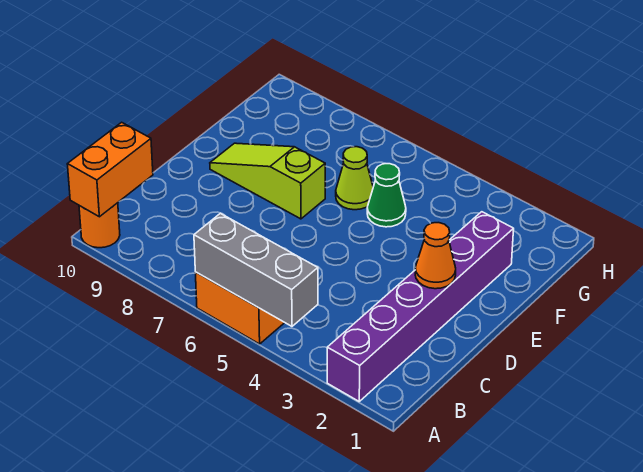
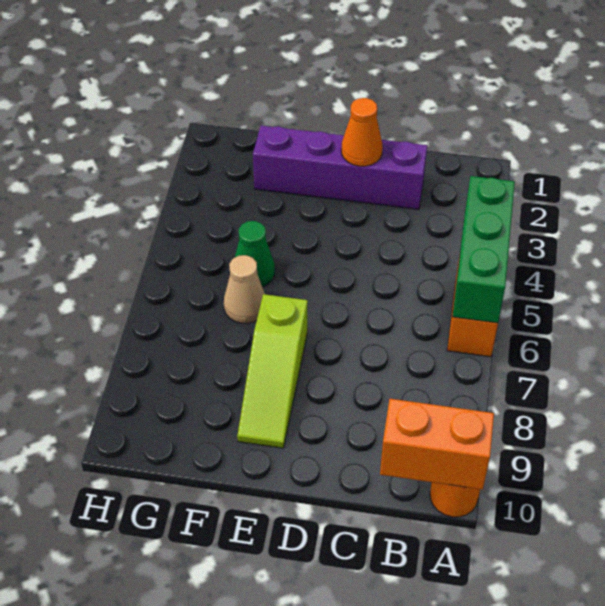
purple brick A2:F2 level 1 -> purple brick C2:F2 level 1
grey brick A4:A6 level 2 -> green brick A4:A6 level 2
lime cone F6 level 1 -> tan cone F6 level 1

